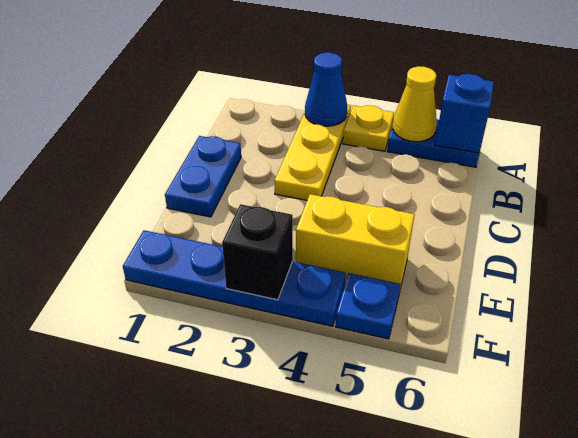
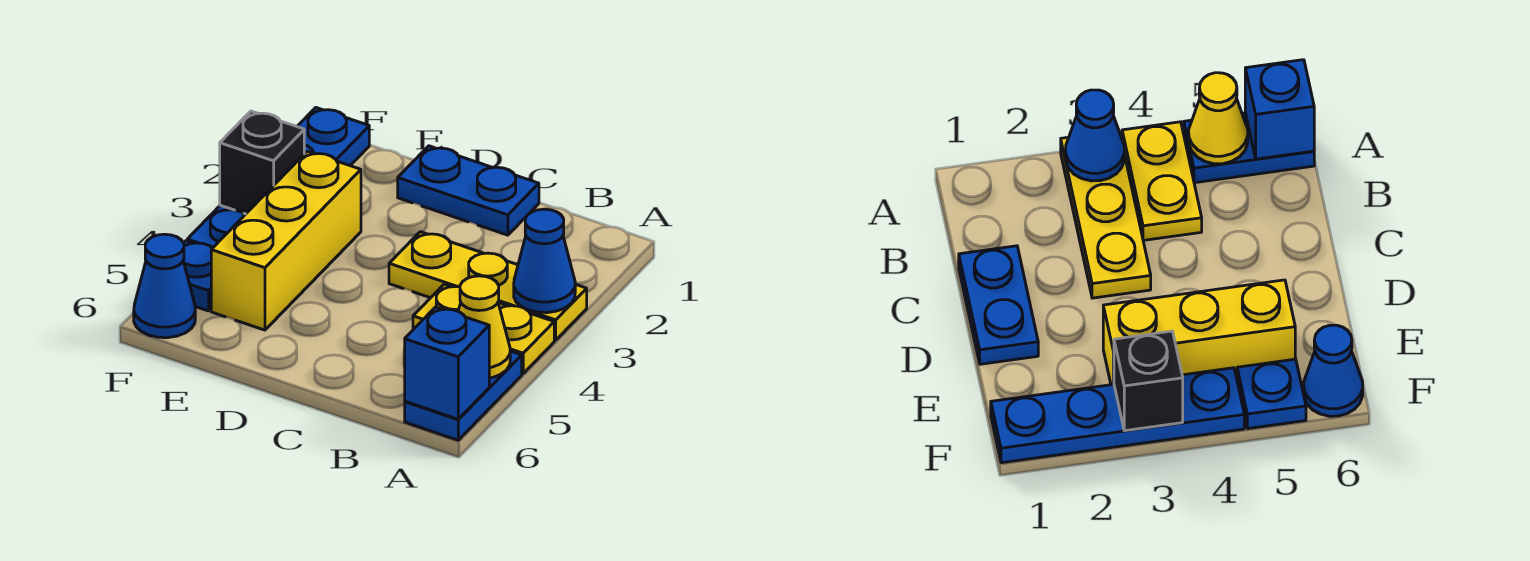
yellow plate A4 level 1 -> yellow plate A4:B4 level 1
yellow brick E4:E5 level 1 -> yellow brick E3:E5 level 1
none -> blue cone F6 level 1

